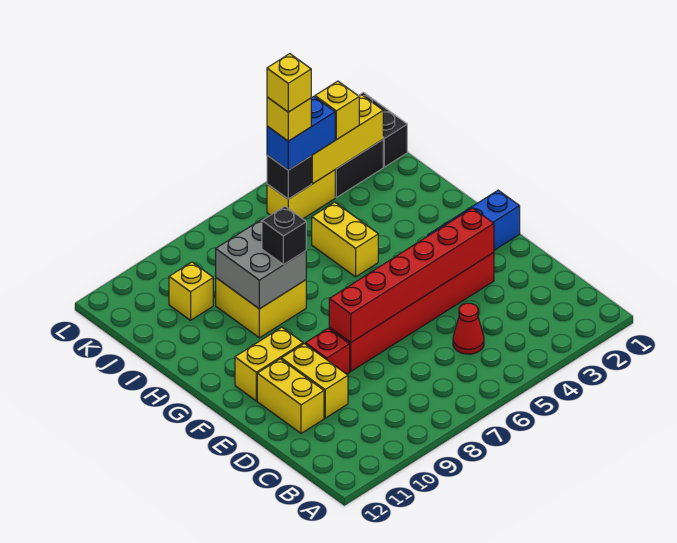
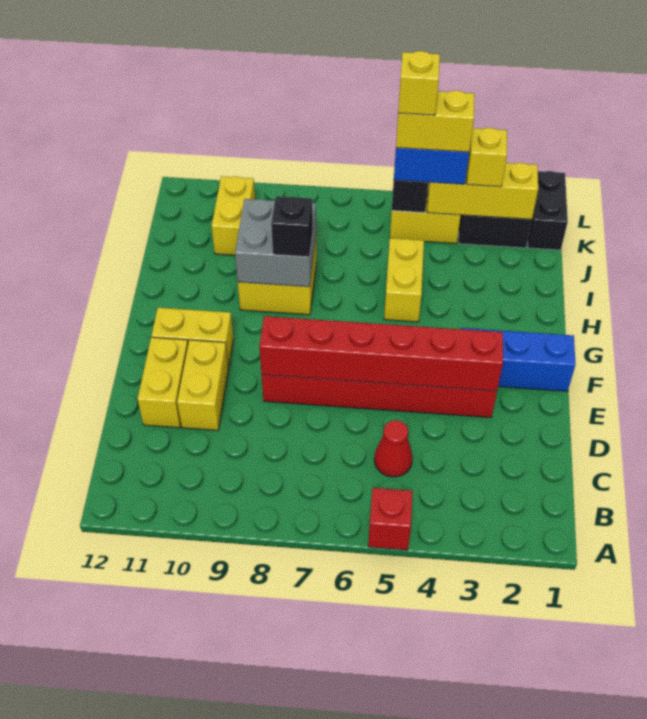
red brick E9 level 1 -> red brick A5 level 1
yellow brick J10 level 1 -> yellow brick J10:K10 level 1
yellow brick K5 level 4 -> yellow brick K4:K5 level 4

